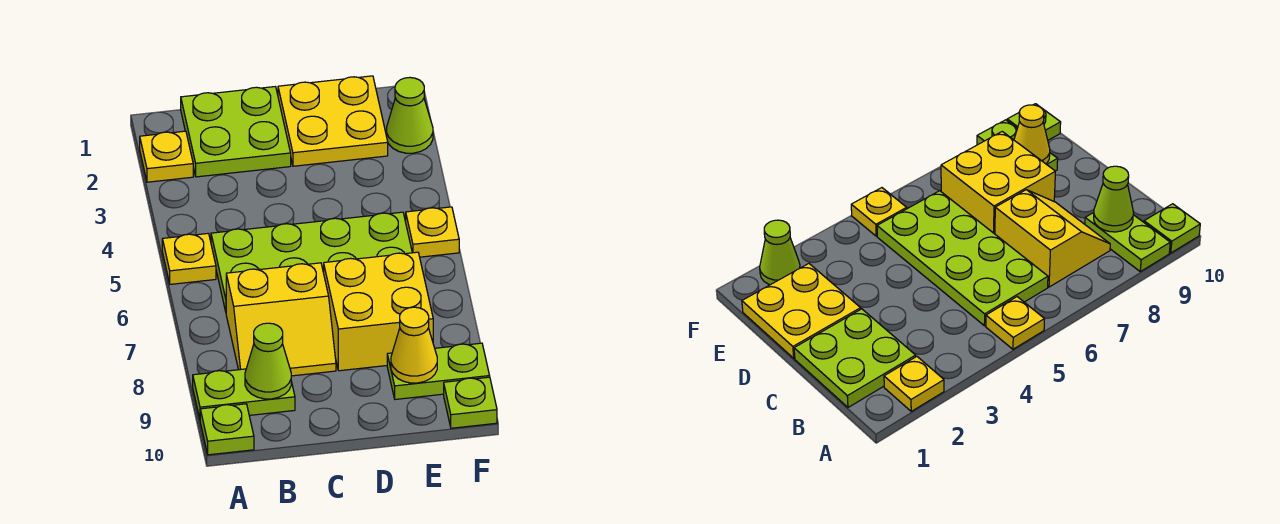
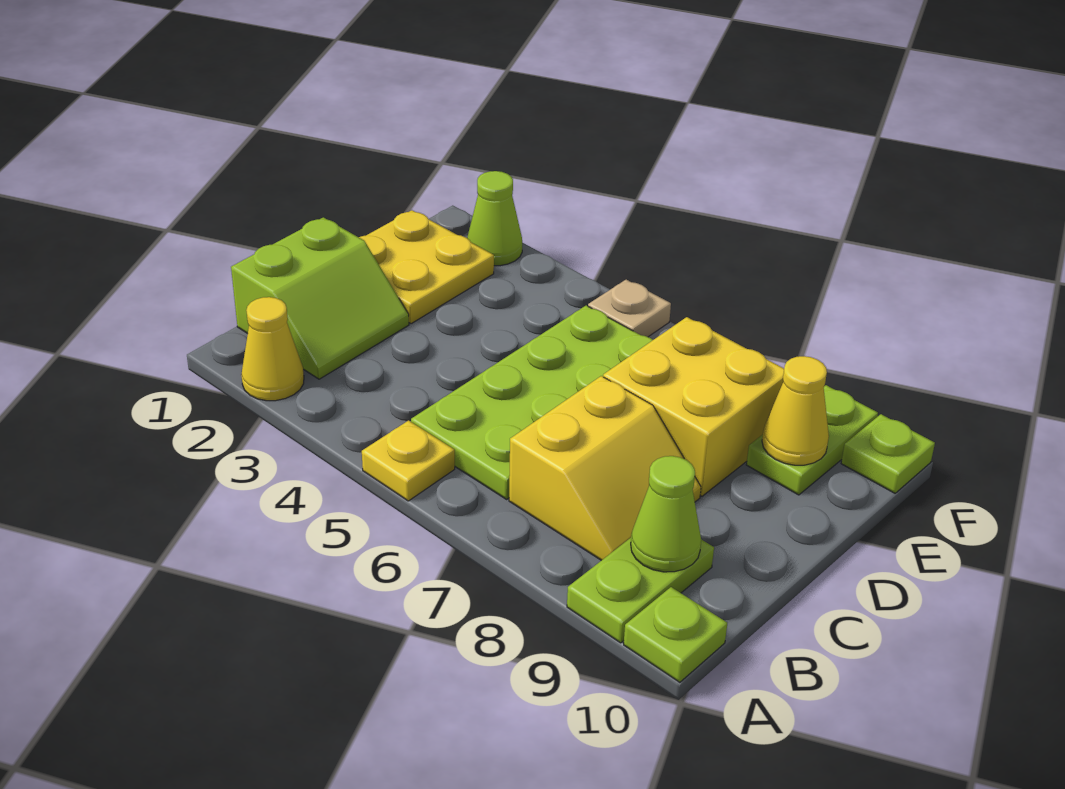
yellow plate A2 level 1 -> yellow cone A2 level 1
lime plate B1:C2 level 1 -> lime slope B1:C2 level 1 top 1
yellow plate F5 level 1 -> tan plate F5 level 1

